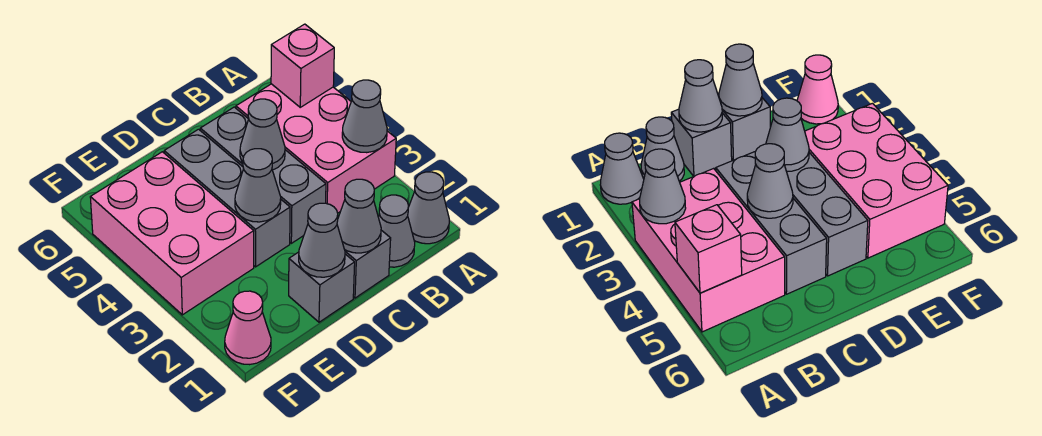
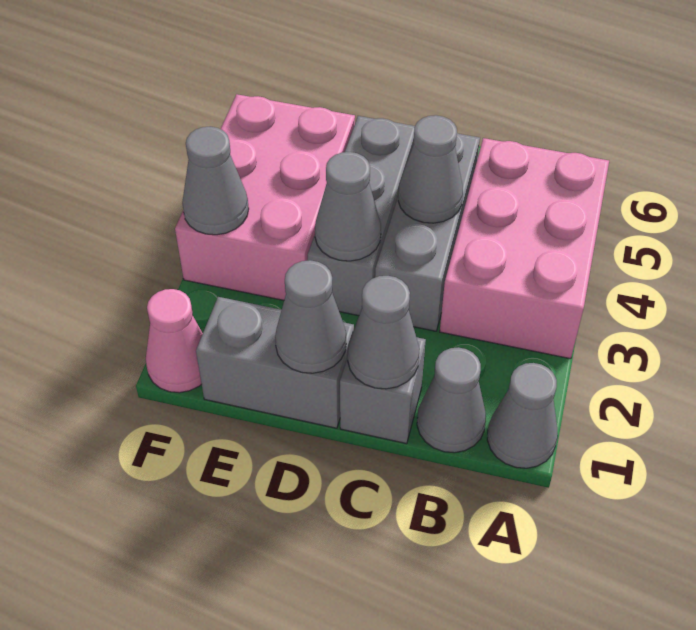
grey cone A3 level 2 -> grey cone F3 level 2
pink brick A5 level 2 -> none
grey brick D1 level 1 -> grey brick D1:E1 level 1

